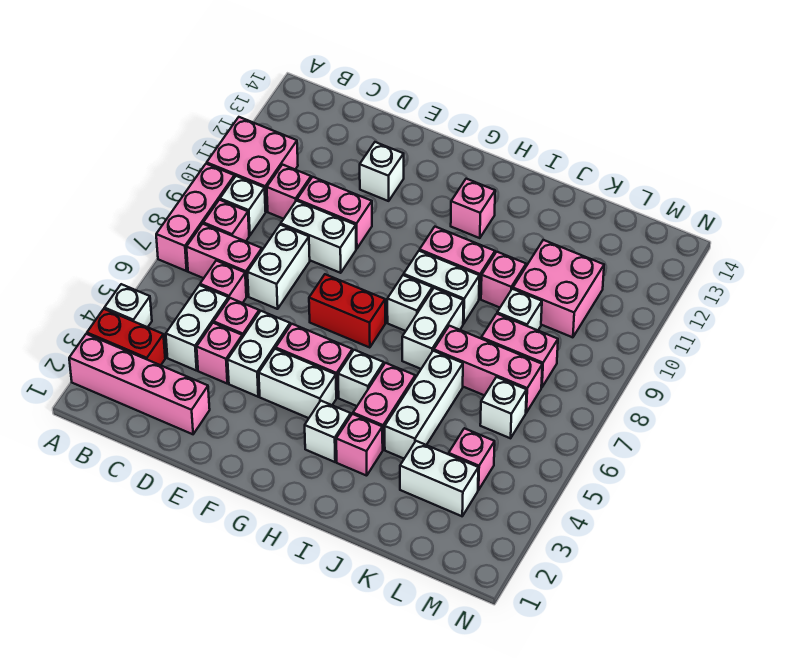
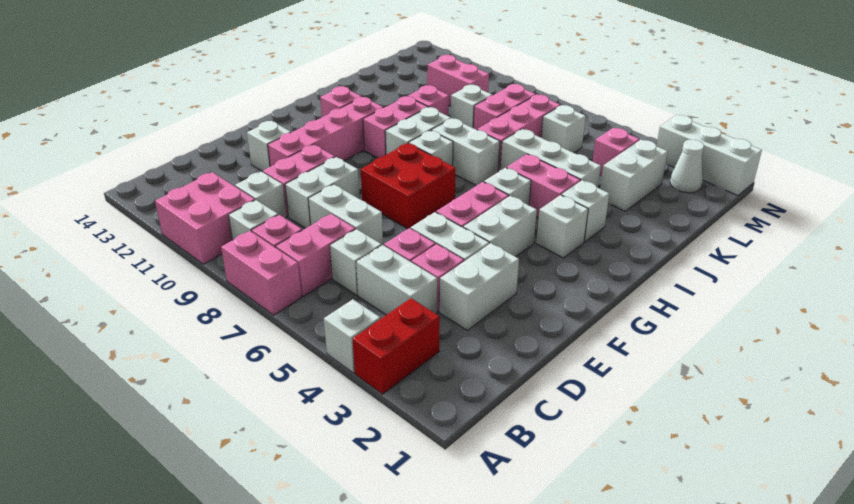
pink brick A2:D2 level 1 -> pink brick E11:H11 level 1
pink brick A7:A9 level 1 -> pink brick A7:A8 level 1
pink brick C6 level 1 -> white brick C6 level 1
pink brick C10 level 1 -> white brick C10 level 1
none -> white brick D3:E3 level 1
red brick F7:G7 level 1 -> red brick F7:G8 level 1
pink brick I3 level 1 -> white brick I3 level 1
pink brick K10:L11 level 1 -> pink brick L10:L11 level 1
none -> white cone M2 level 1
none -> white brick N1:N3 level 1

